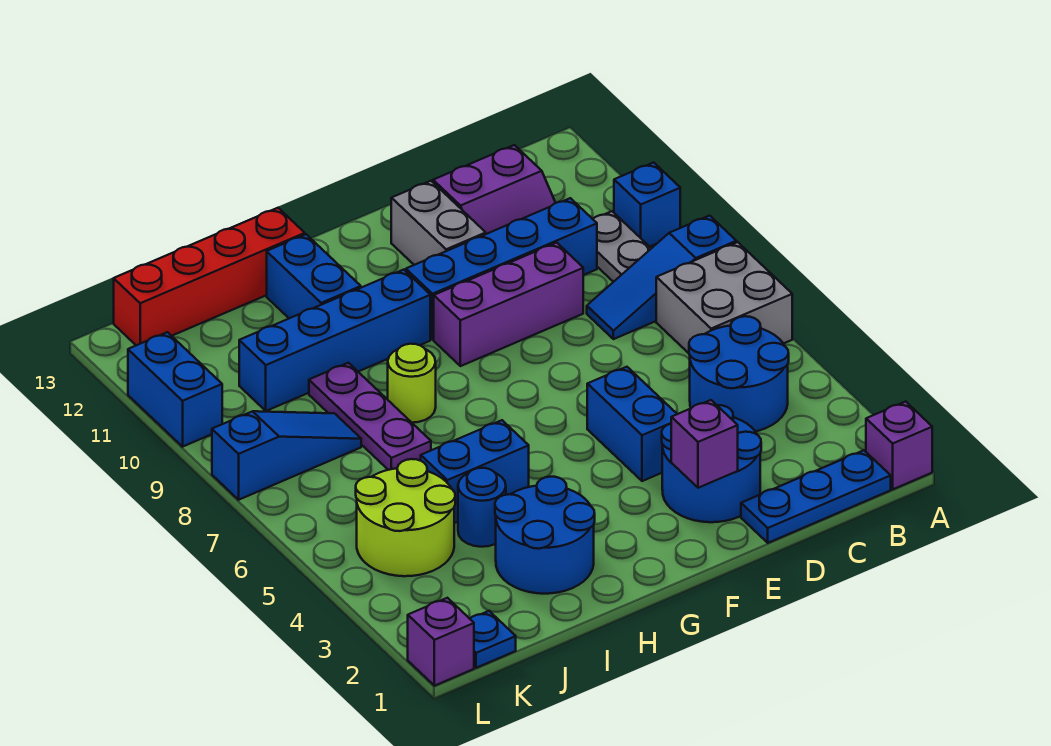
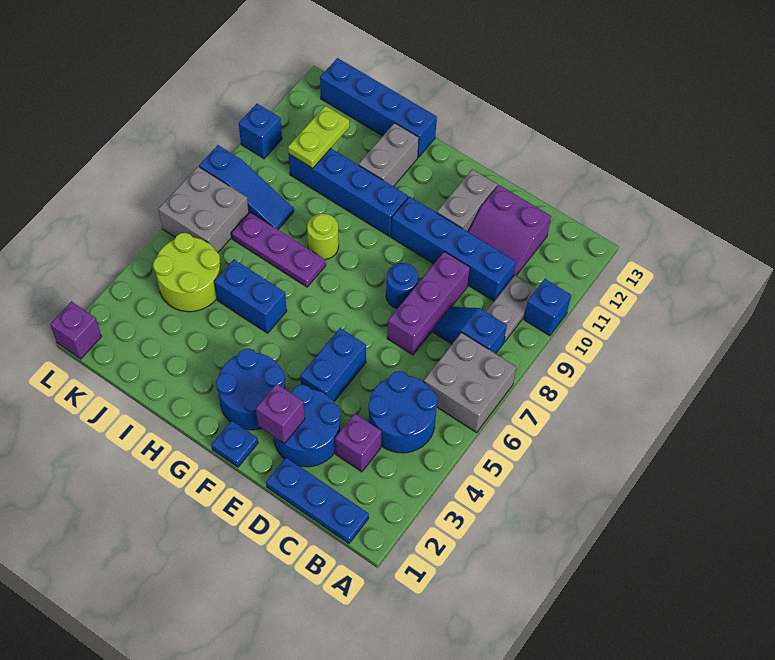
purple brick A1 level 1 -> purple brick C3 level 1
blue slope A8:C8 level 1 top A -> blue slope B8:C8 level 1 top B
purple brick D9:F9 level 1 -> purple brick D7:D9 level 1
blue round brick H2:I3 level 1 -> blue round brick F2:G3 level 1
blue brick H11:H12 level 1 -> grey brick H11:H12 level 1
red brick H13:K13 level 1 -> blue brick H13:K13 level 1
blue round brick I4 level 1 -> blue round brick E8 level 1
purple plate I7:I9 level 1 -> purple plate H7:J7 level 1
none -> lime plate J10:J11 level 2
blue plate K1 level 1 -> blue plate F1 level 1
none -> grey brick K6:L7 level 1
blue brick L10:L11 level 1 -> blue brick L10 level 1

